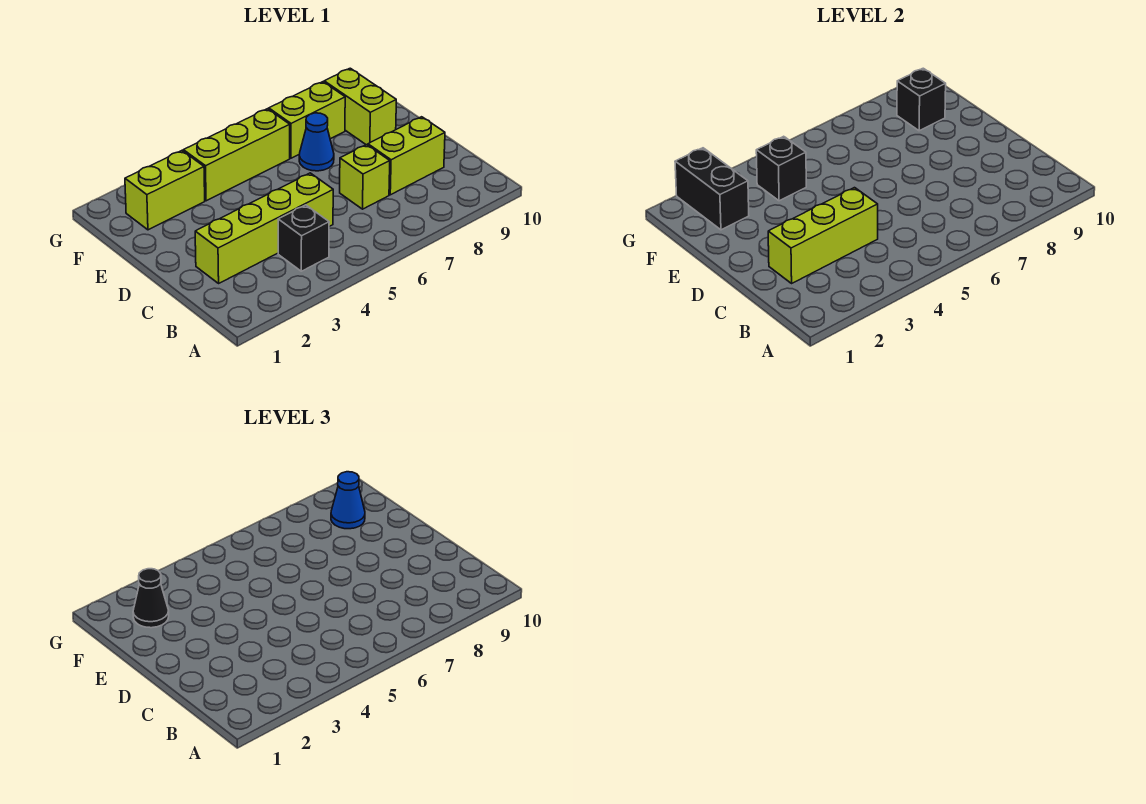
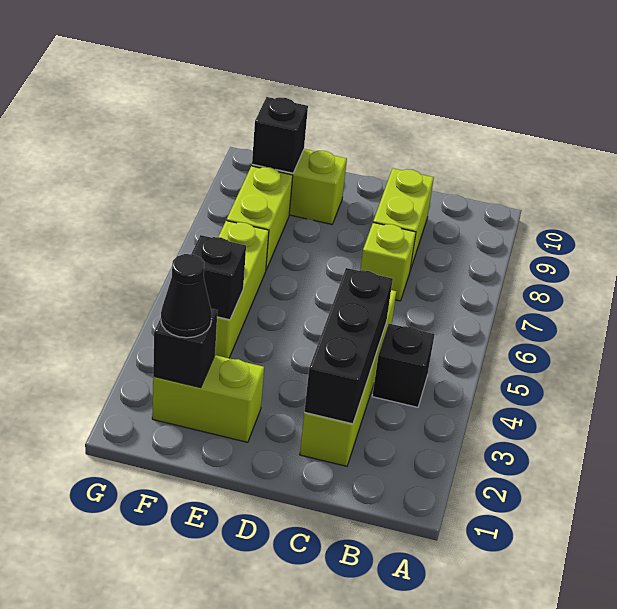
lime brick C2:C4 level 2 -> black brick C2:C4 level 2
blue cone E7 level 1 -> none
lime brick F2:F3 level 1 -> lime brick E2:F2 level 1
black brick F2:G2 level 2 -> black brick F2 level 2
blue cone F9 level 3 -> none

